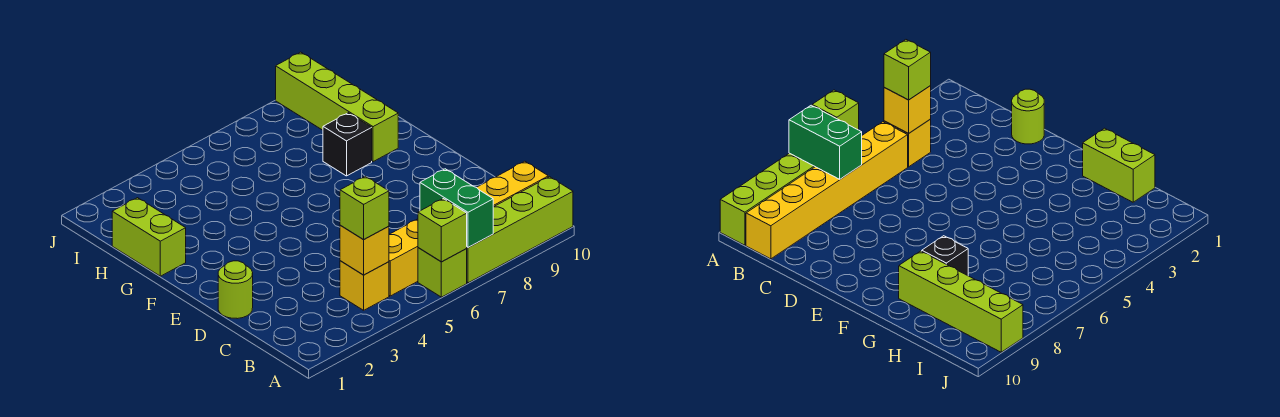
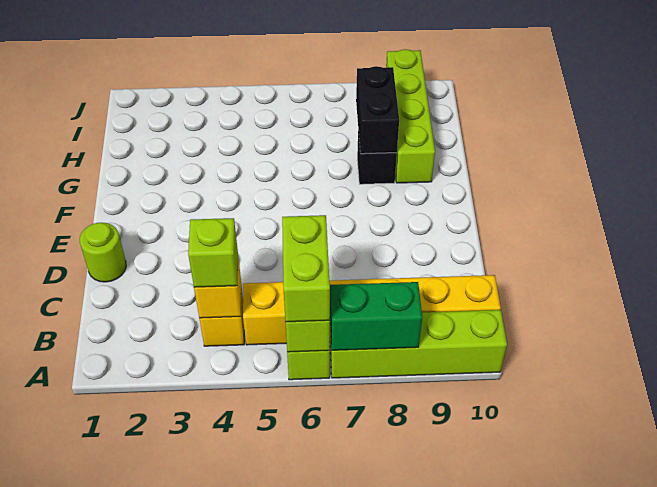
green brick A7:B7 level 2 -> green brick A7:A8 level 2
lime brick G1:H1 level 1 -> lime brick A6:B6 level 3
none -> black brick G8:H8 level 2

